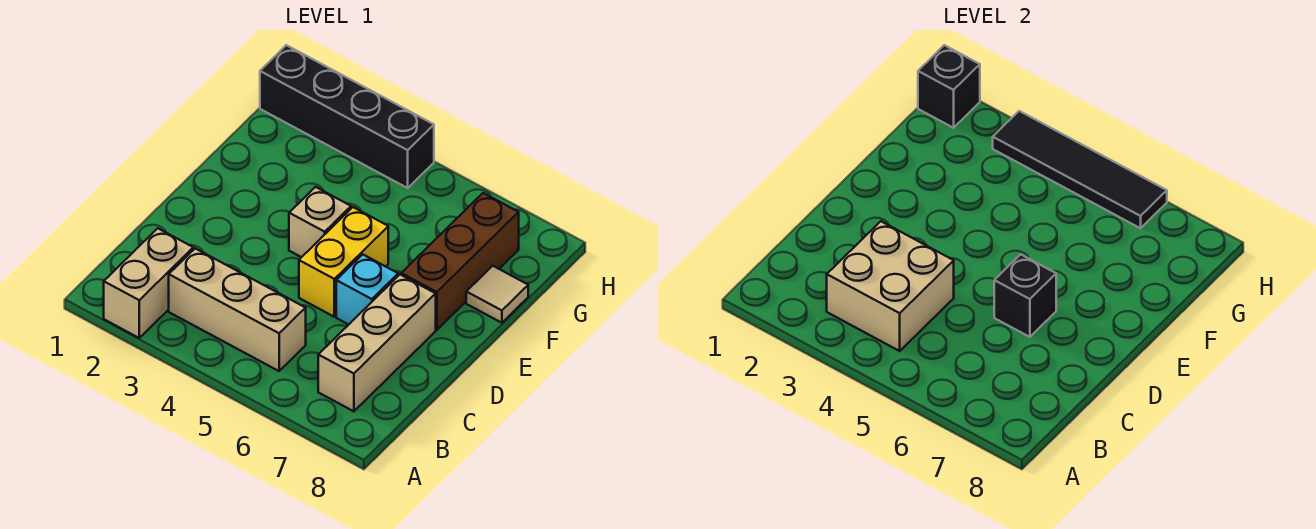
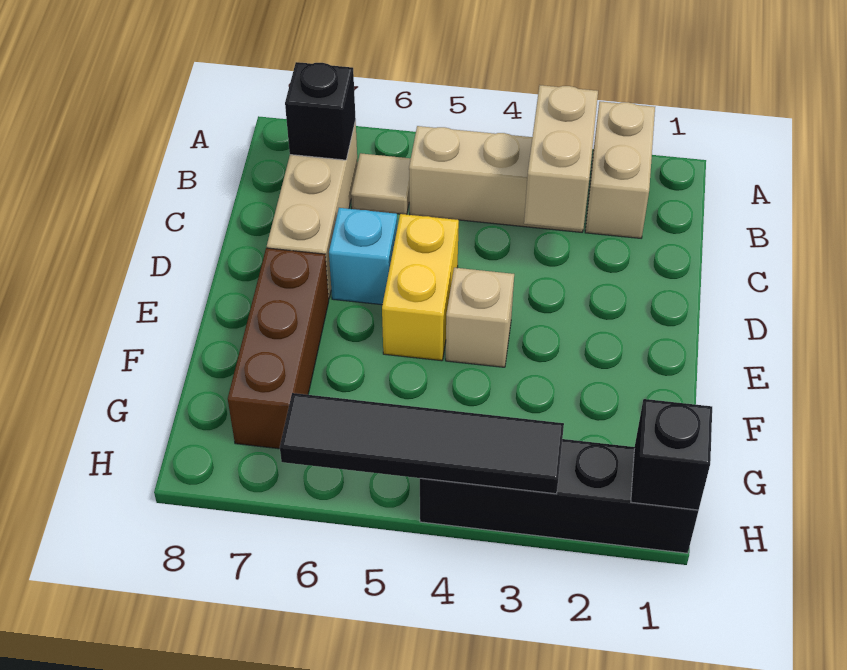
tan brick B3:C4 level 2 -> tan brick B3:C3 level 2
black brick D6 level 2 -> black brick B7 level 2
tan tile F8 level 1 -> tan tile B6 level 1

